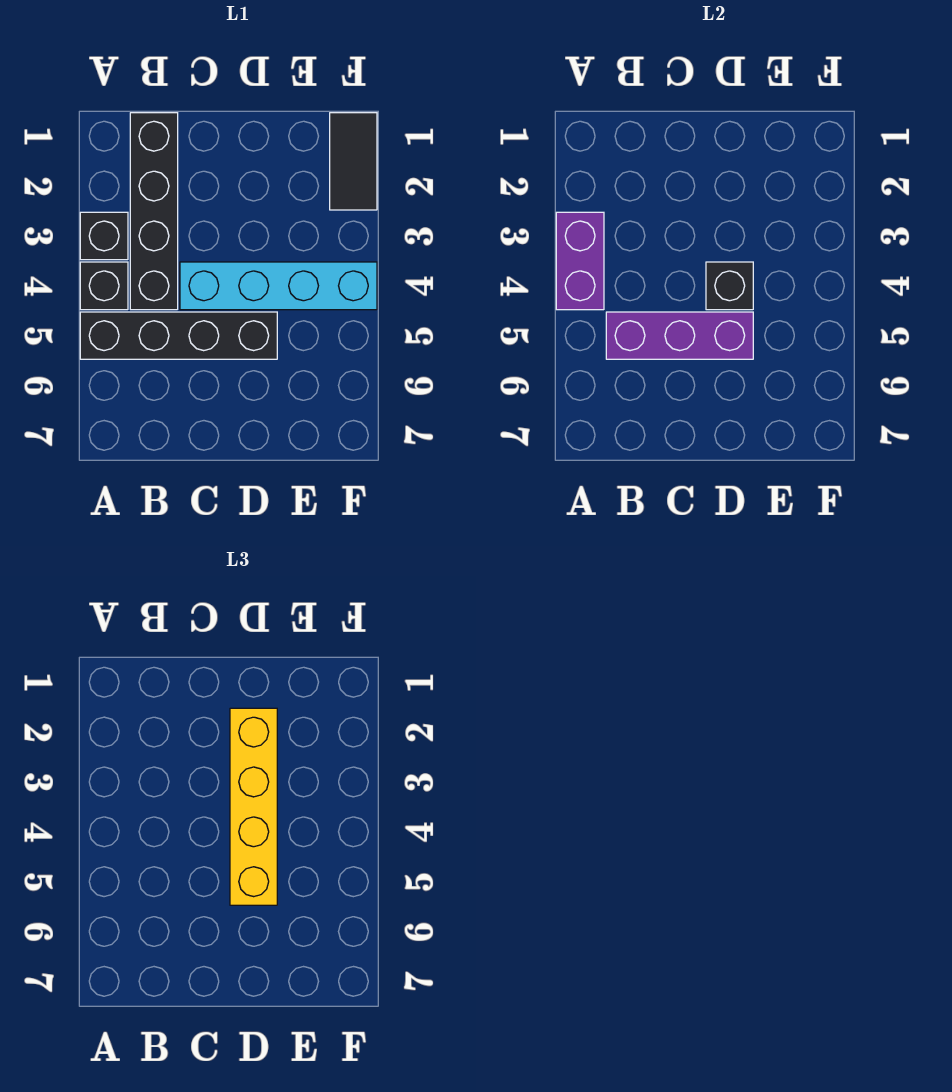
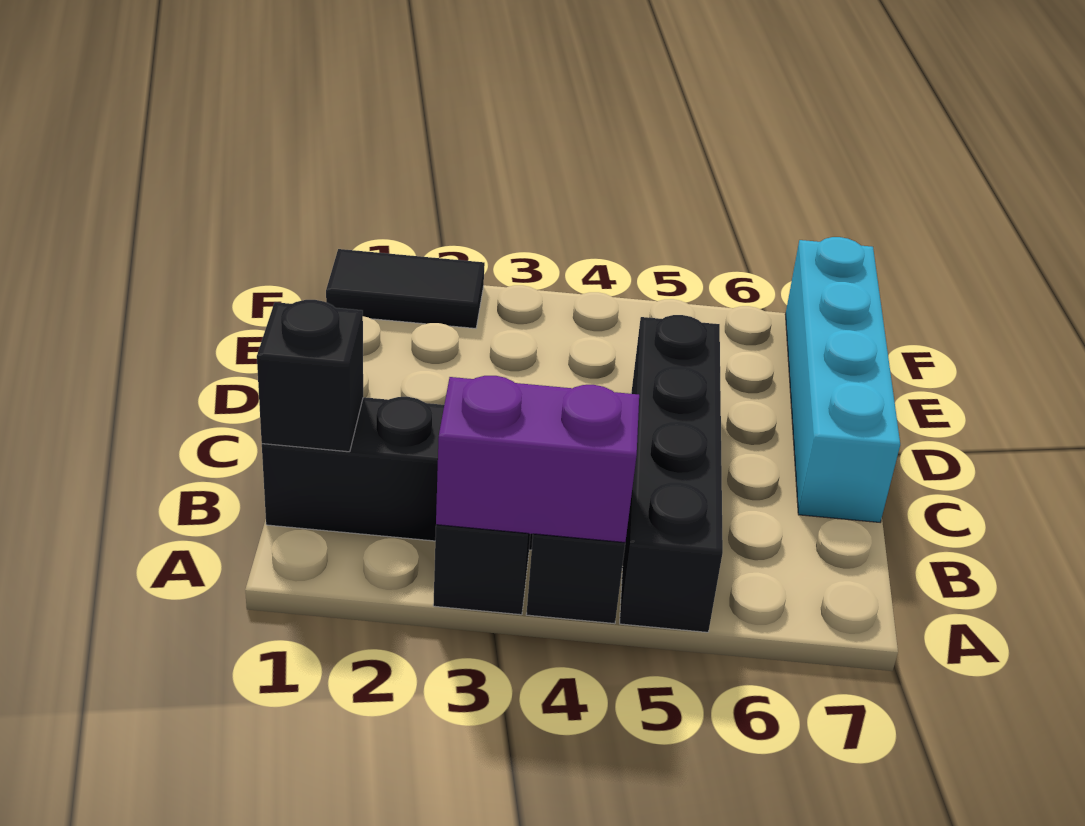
purple brick B5:D5 level 2 -> none
cyan brick C4:F4 level 1 -> cyan brick C7:F7 level 1
yellow brick D2:D5 level 3 -> none
black brick D4 level 2 -> black brick B1 level 2

